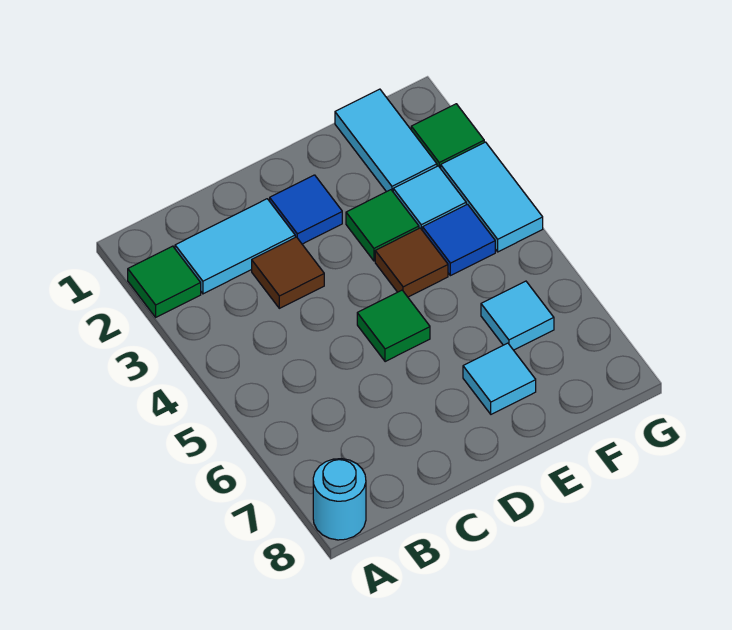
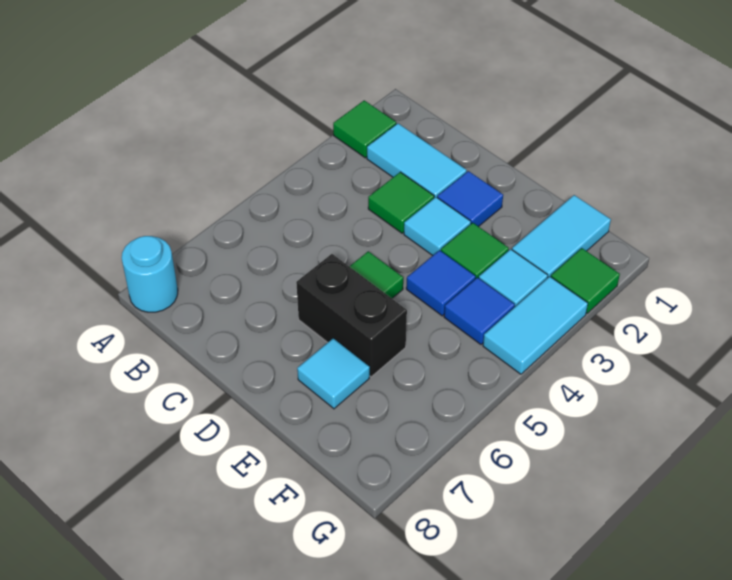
brown tile C3 level 1 -> green tile C3 level 1
none -> black brick D6:E6 level 1
brown tile E4 level 1 -> blue tile E4 level 1
cyan tile F6 level 1 -> cyan tile D3 level 1

